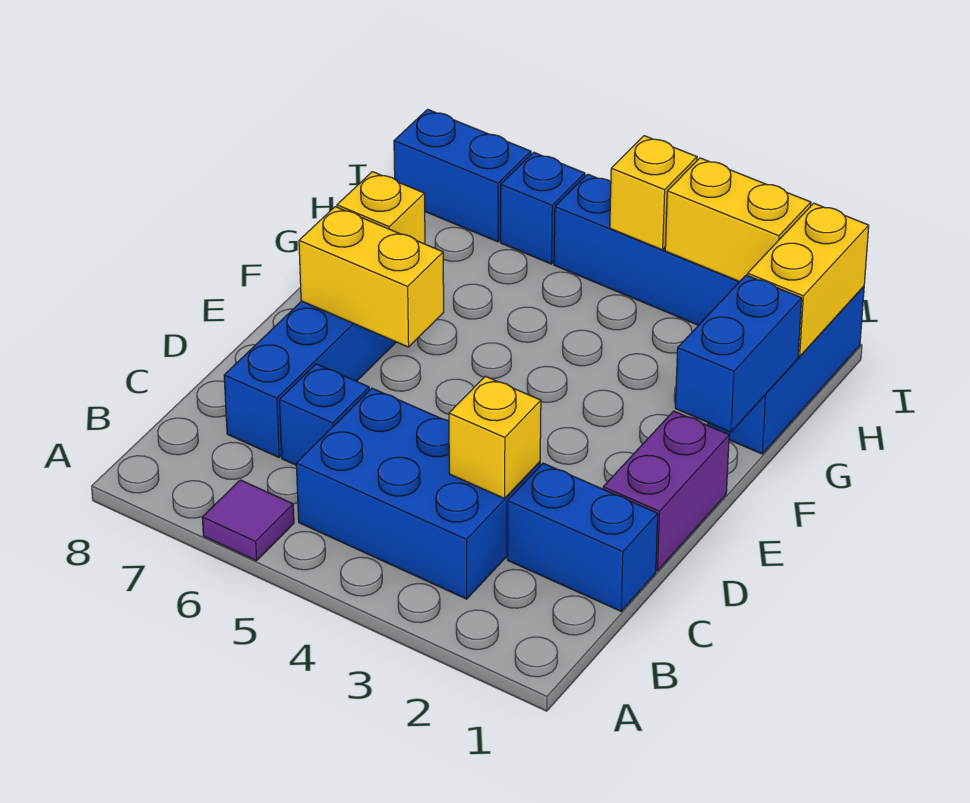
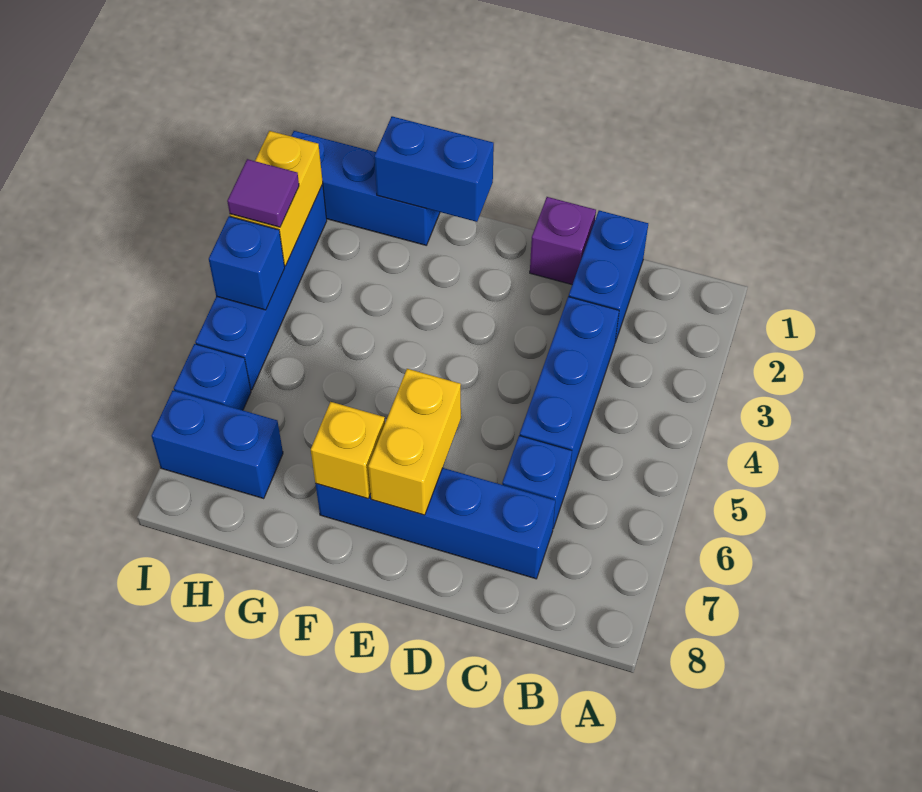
purple tile A6 level 1 -> purple tile I3 level 3
blue brick B3:C5 level 1 -> blue brick C3:C5 level 1
yellow brick C3 level 2 -> none
purple brick D1:E1 level 1 -> purple brick D1 level 1
yellow brick H1:I1 level 2 -> none
yellow brick I4 level 2 -> blue brick I4 level 2
blue brick I7:I8 level 1 -> blue brick H7:I7 level 1

